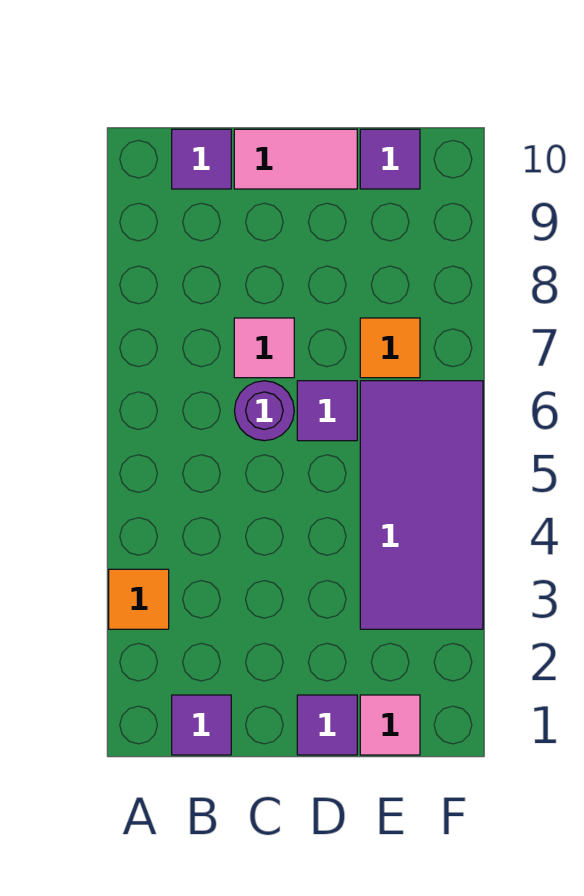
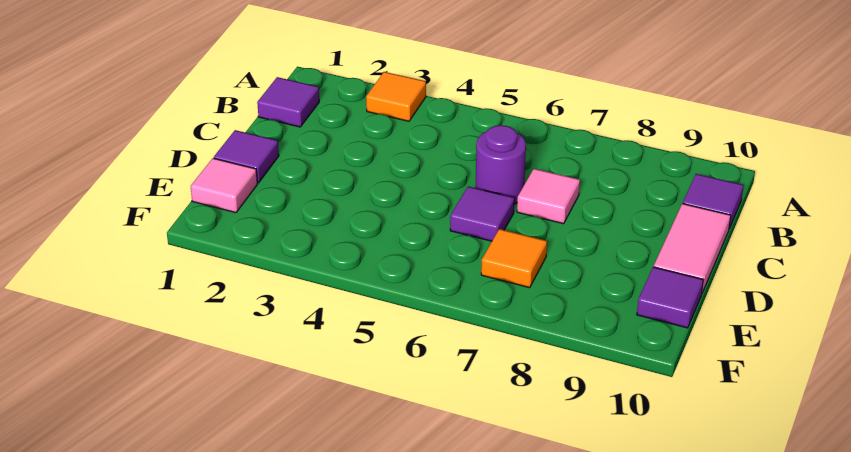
purple tile E3:F6 level 1 -> none

